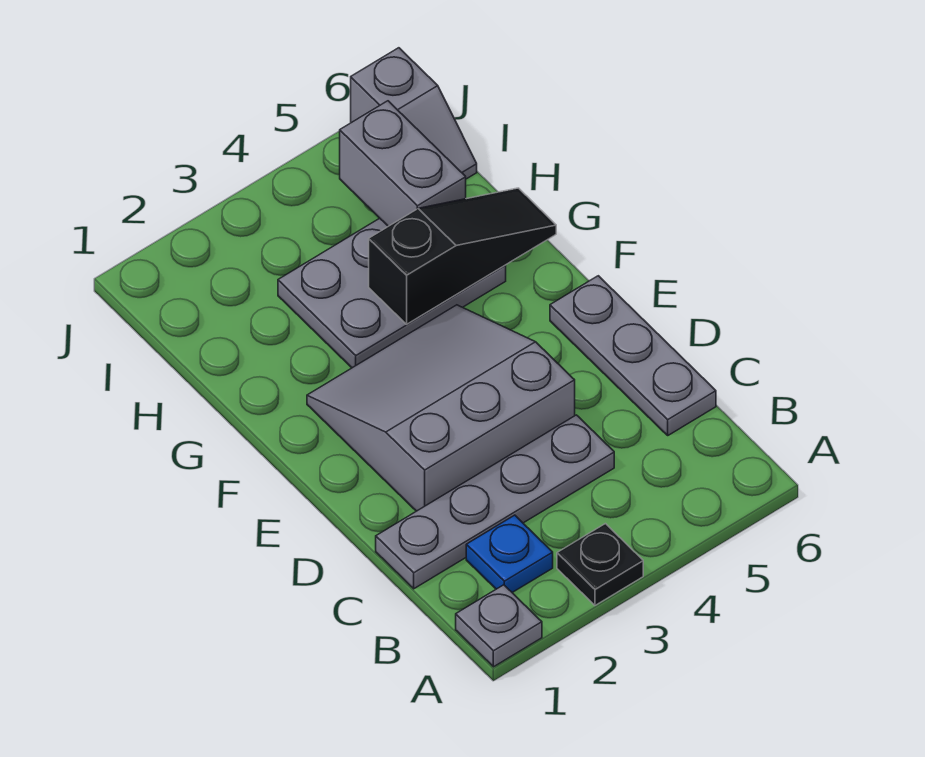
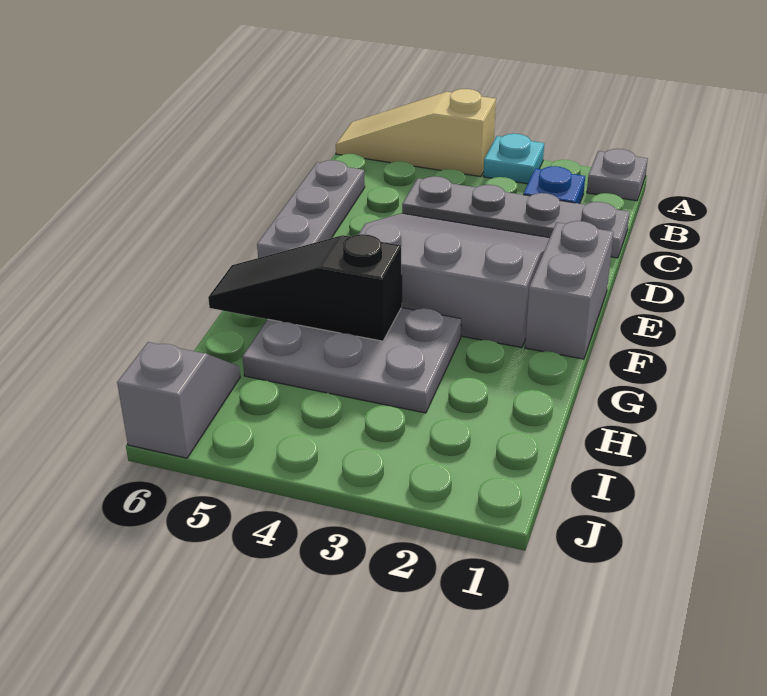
black plate A3 level 1 -> cyan plate A3 level 1
none -> tan slope A4:A6 level 1 top 4
grey slope D2:F4 level 1 top D -> grey slope D2:F4 level 1 top F
grey brick H5:I5 level 2 -> grey brick E1:F1 level 1

